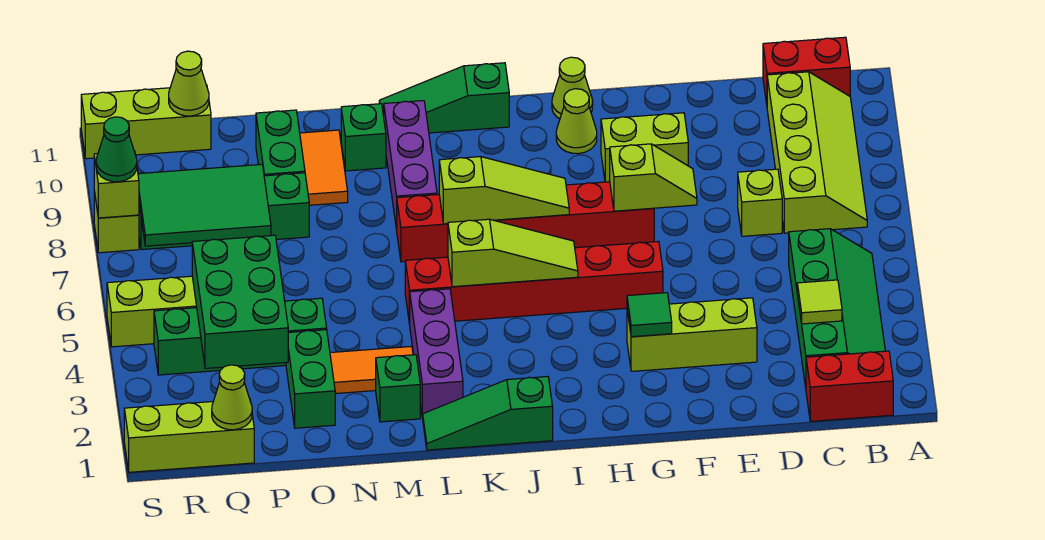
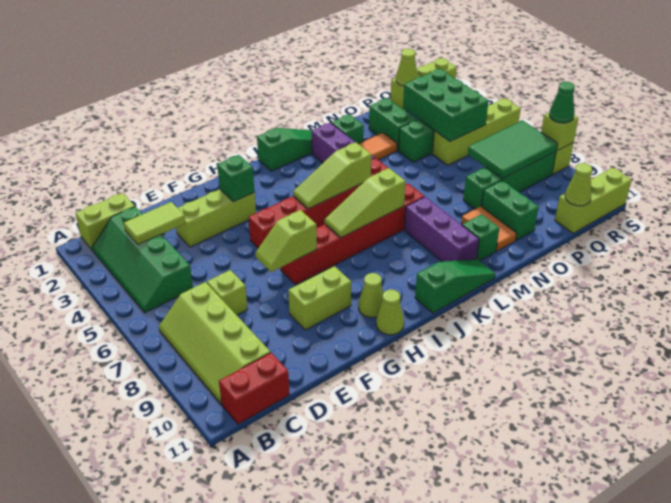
red brick B1:C1 level 1 -> lime brick B1:C1 level 1
lime tile C3 level 2 -> lime tile C3:D3 level 2
green tile G3 level 2 -> green brick G3 level 2

